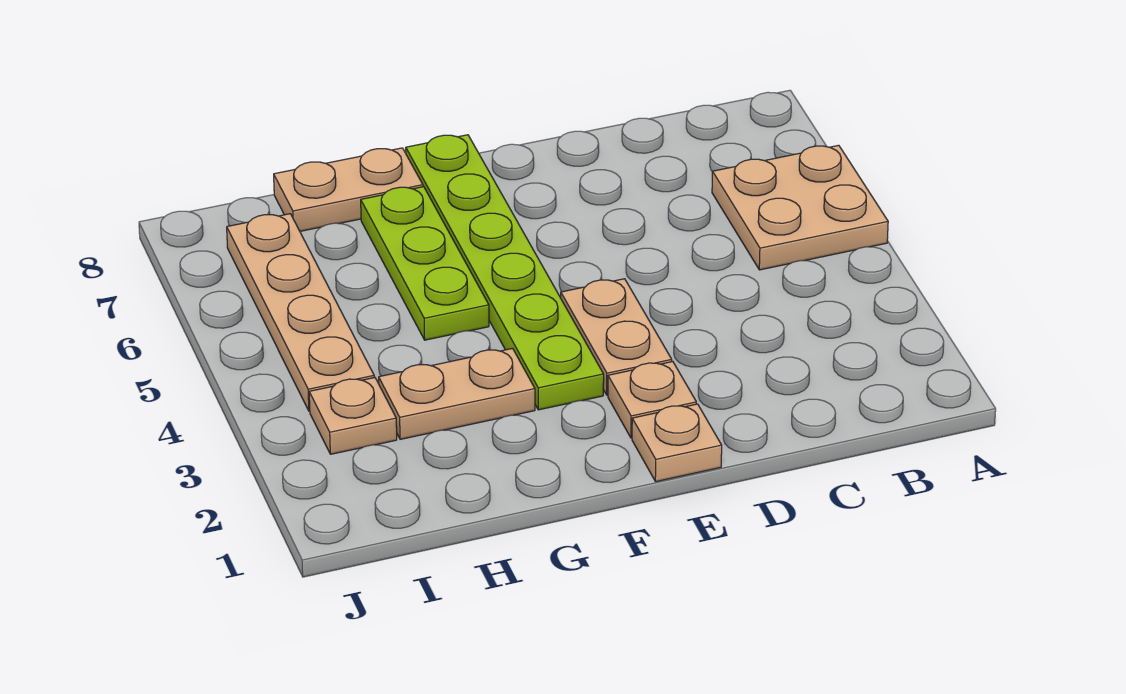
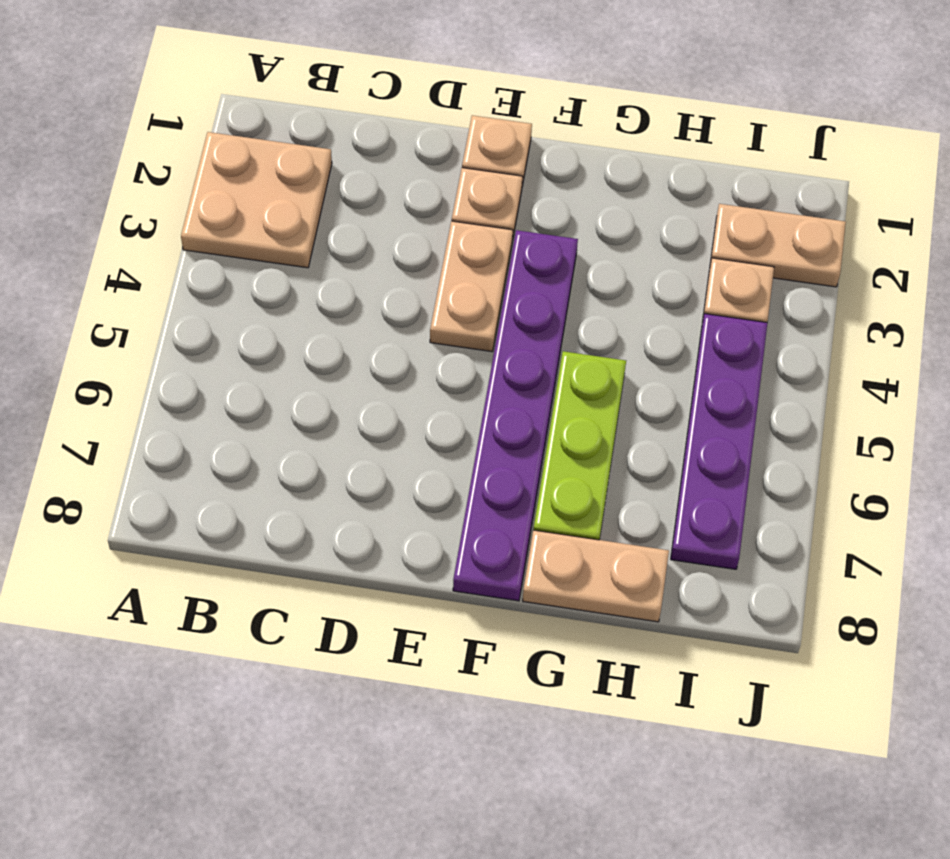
tan plate A5:B6 level 1 -> tan plate A2:B3 level 1
lime plate F3:F8 level 1 -> purple plate F3:F8 level 1
tan plate G3:H3 level 1 -> tan plate I2:J2 level 1
tan plate I4:I7 level 1 -> purple plate I4:I7 level 1

